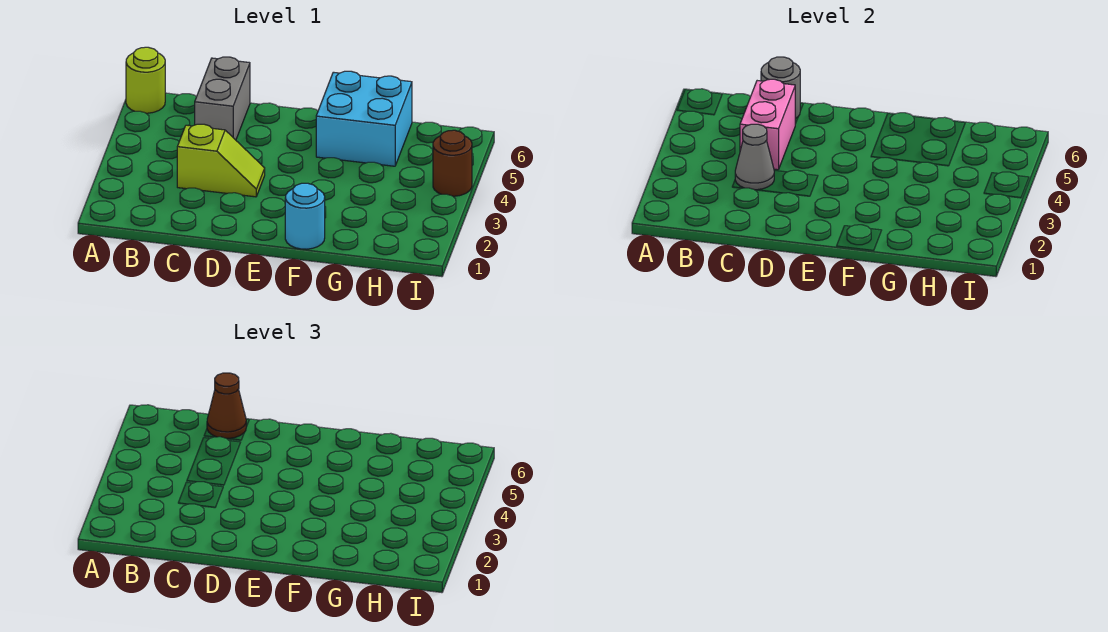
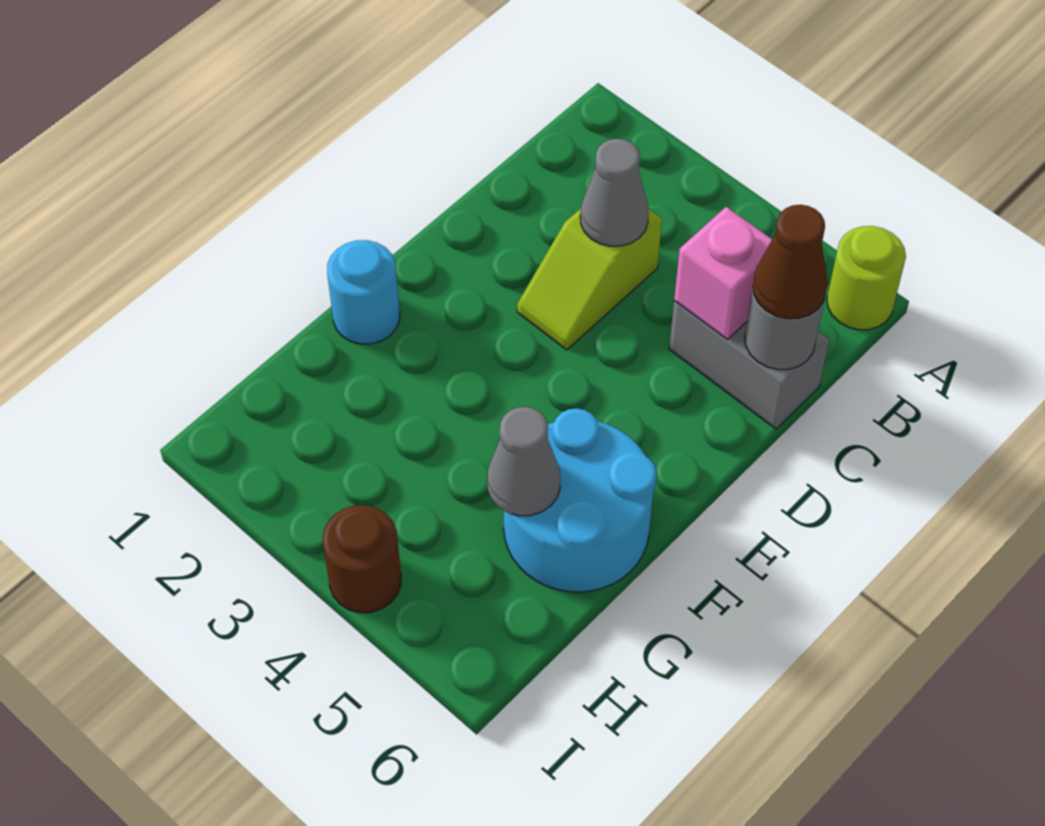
pink brick C4:C5 level 2 -> pink brick C5 level 2
cyan brick F5:G6 level 1 -> cyan round brick F5:G6 level 1
none -> grey cone G5 level 2

